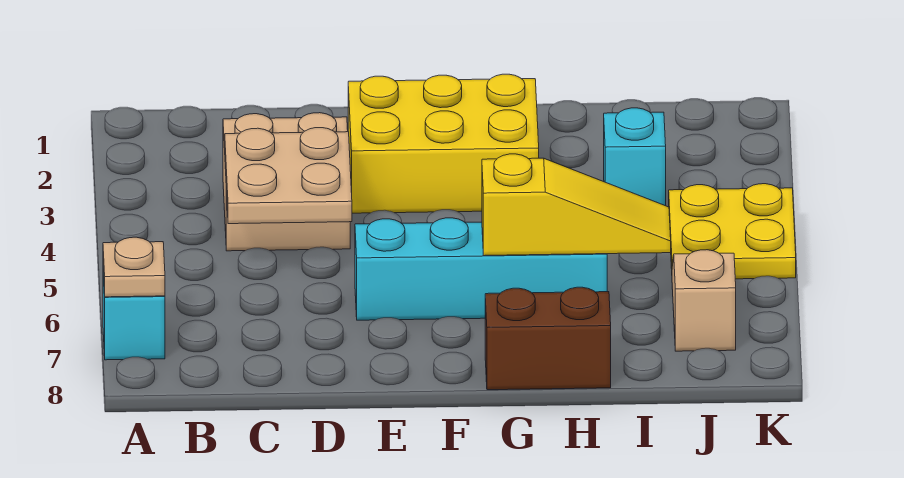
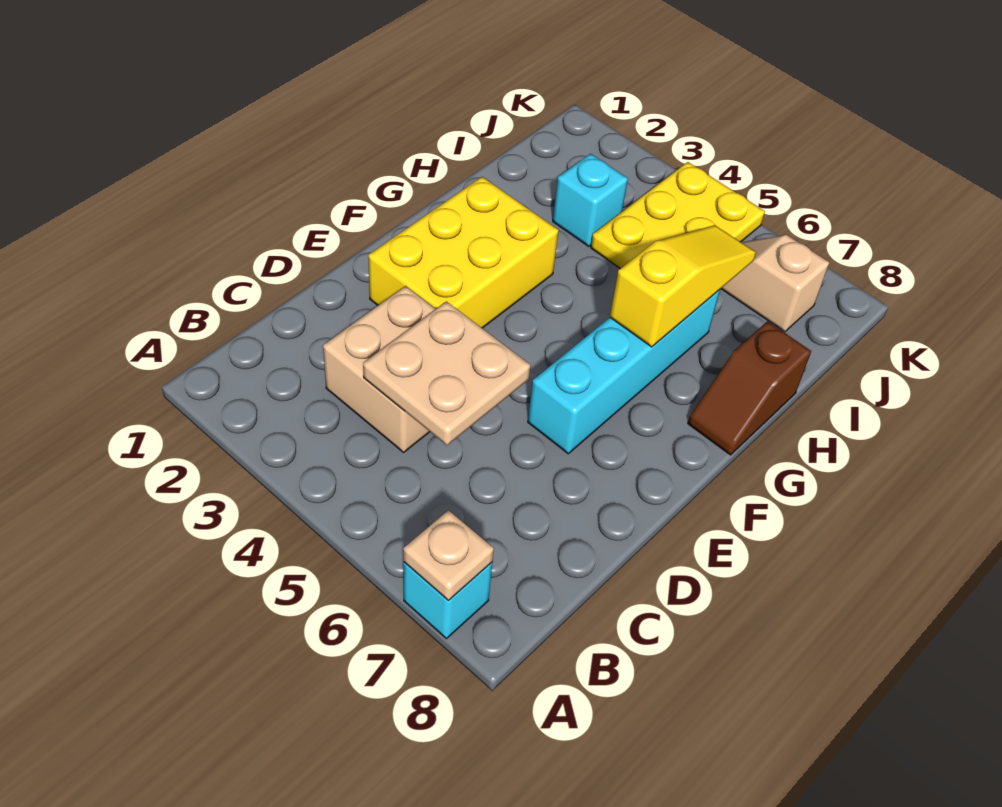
brown brick G8:H8 level 1 -> brown slope G8:H8 level 1 top H
yellow plate J4:K5 level 1 -> yellow plate I4:K5 level 1

